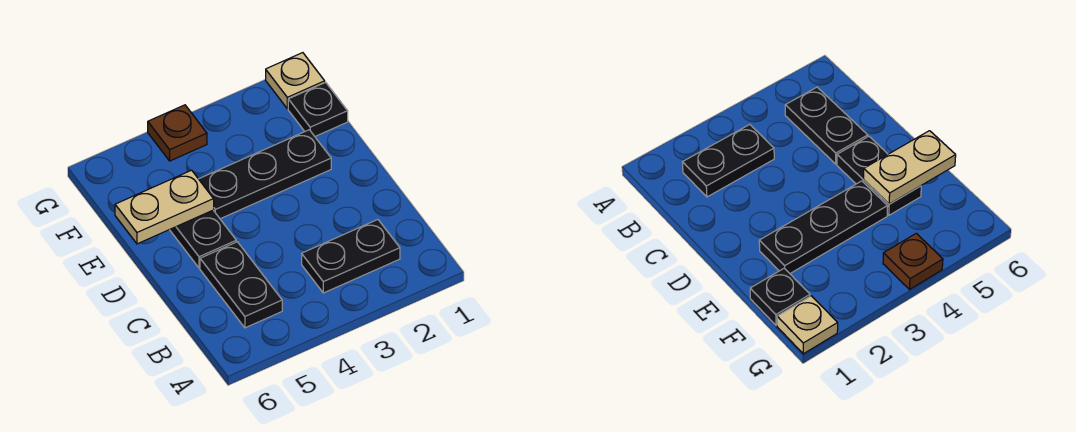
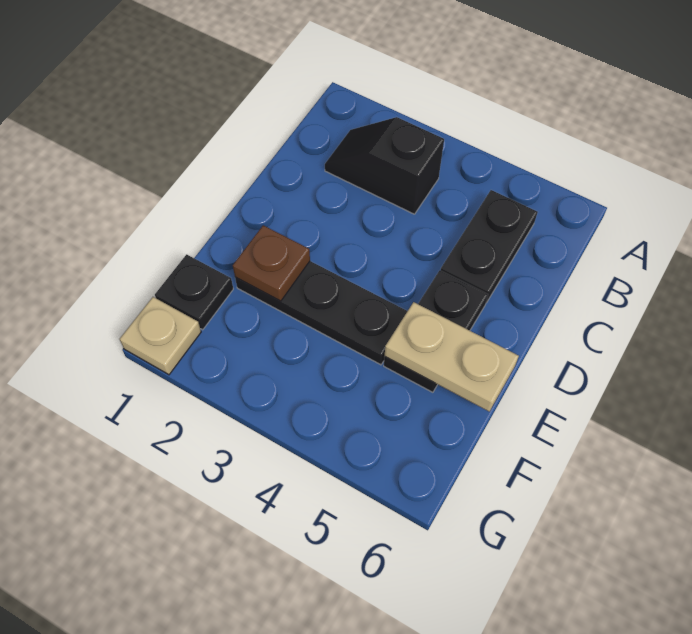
black plate B2:B3 level 1 -> black slope B2:B3 level 1 top 3
brown plate G4 level 1 -> brown plate E2 level 2

